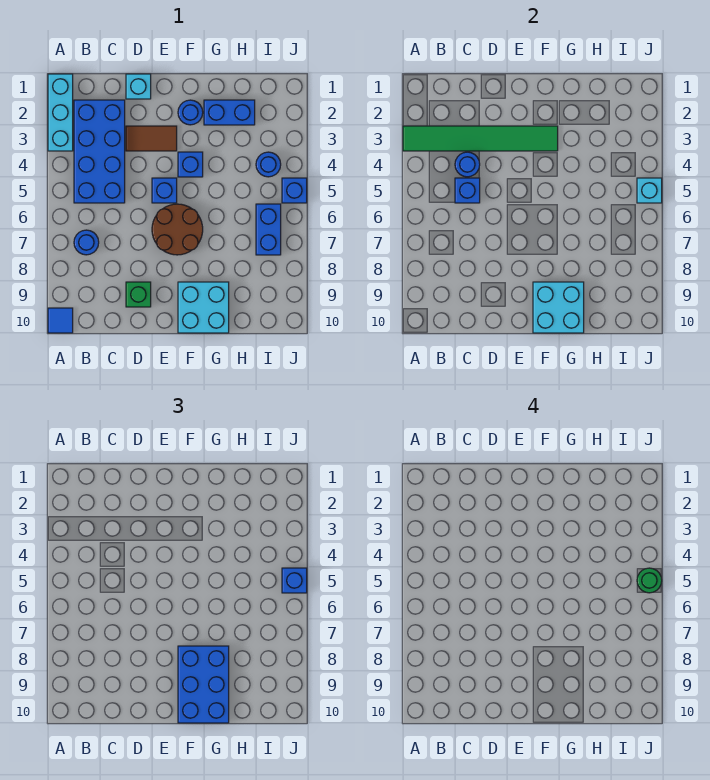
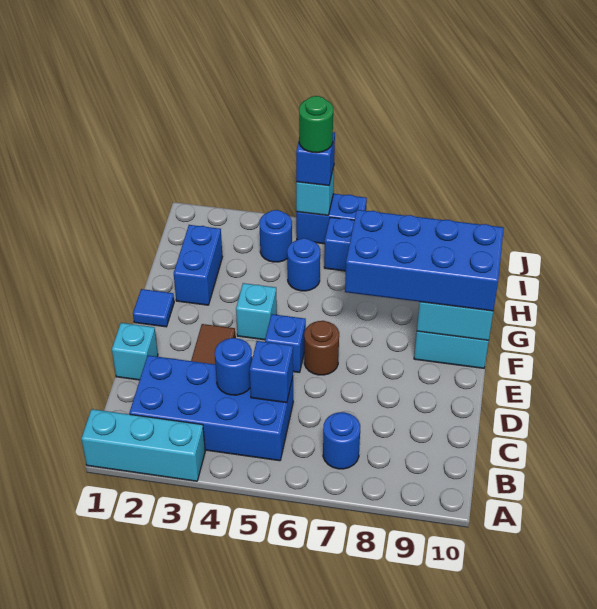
green tile A3:F3 level 2 -> none
blue tile A10 level 1 -> blue tile F1 level 1
green brick D9 level 1 -> none
brown round brick E6:F7 level 1 -> brown round brick E6 level 1
blue round brick F2 level 1 -> blue round brick H5 level 1
blue brick F4 level 1 -> cyan brick F4 level 1
blue brick F8:G10 level 3 -> blue brick F7:G10 level 3
blue brick J5 level 1 -> blue brick J5:J6 level 1

